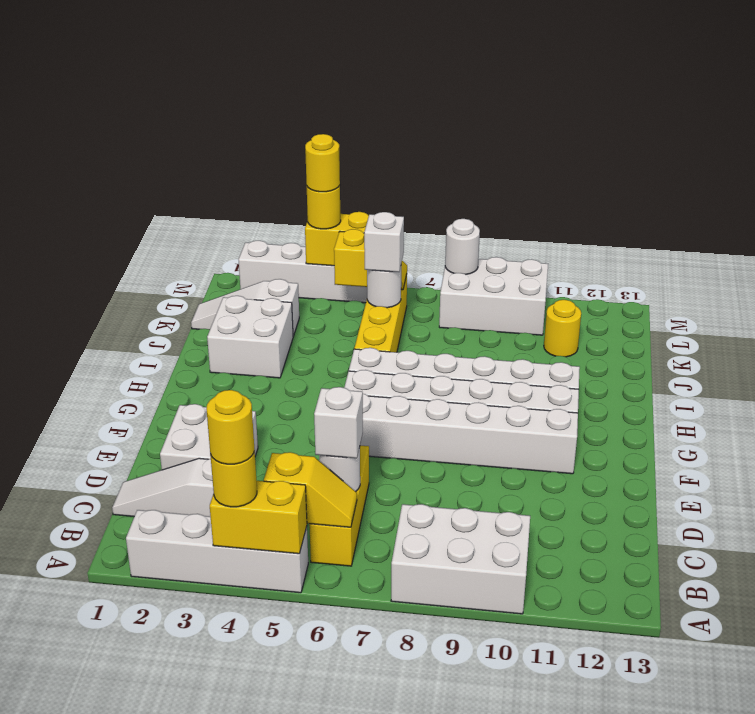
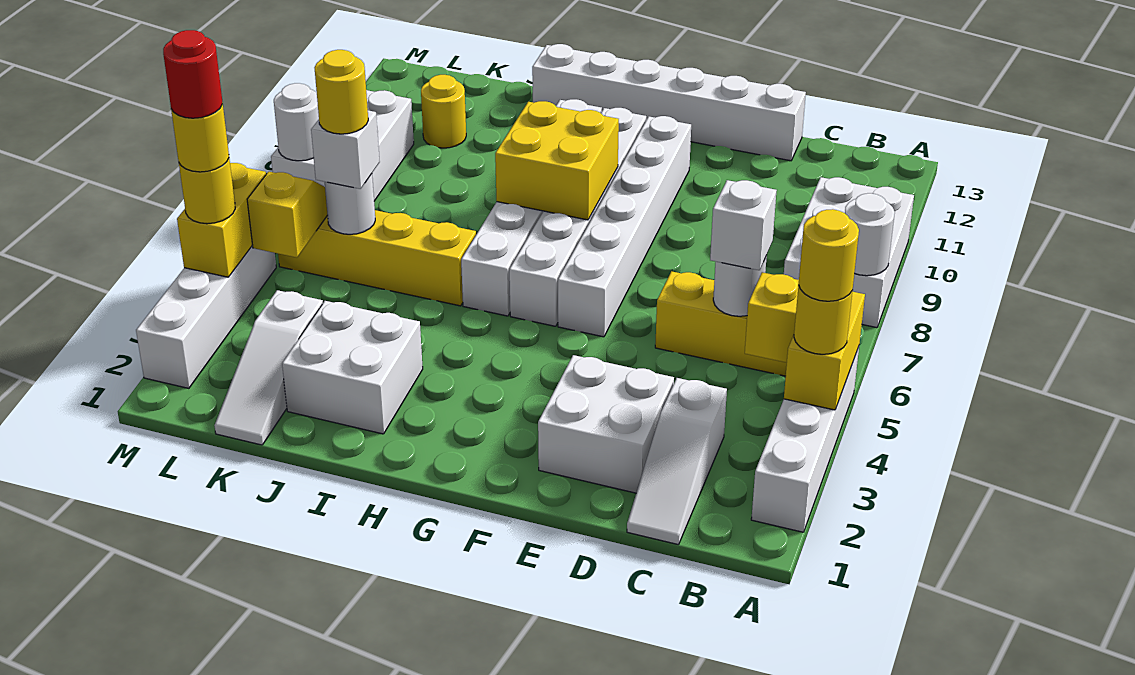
none -> white round brick A8 level 2
none -> white brick D13:I13 level 1
none -> yellow brick G8:H9 level 2
none -> yellow round brick K6 level 4
none -> red round brick M4 level 5

